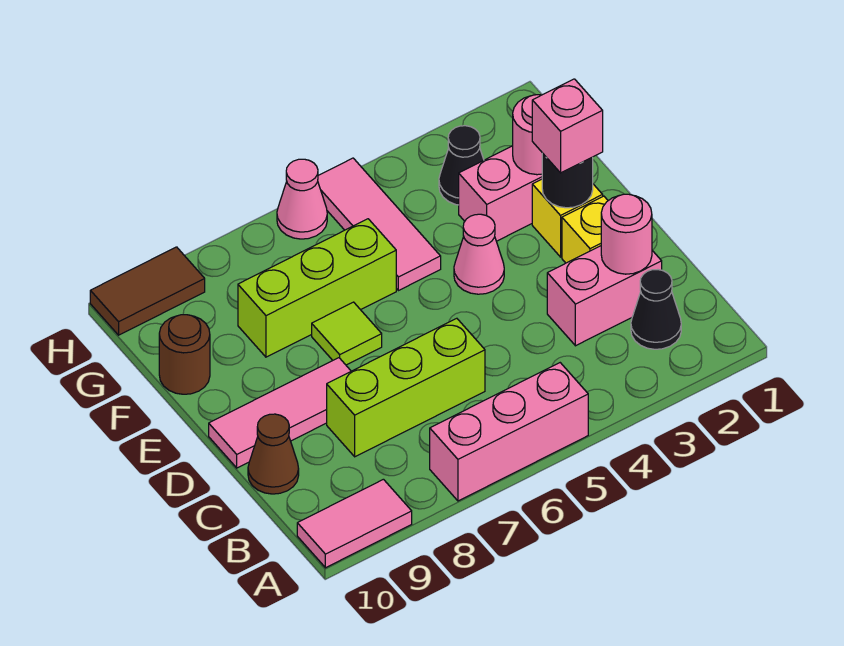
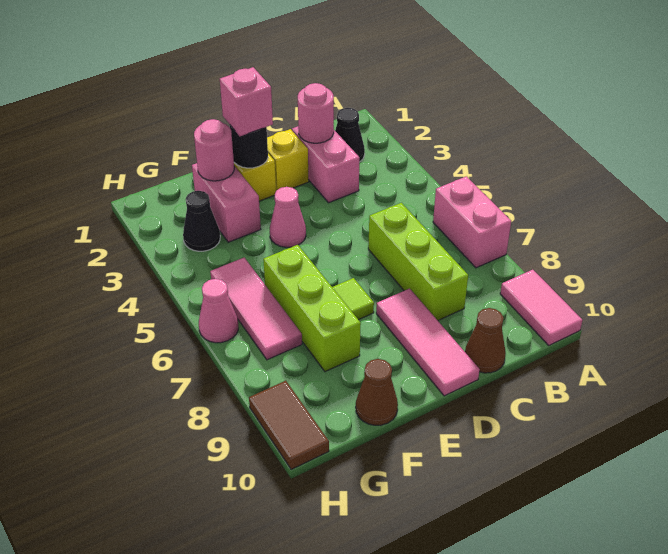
pink brick A5:A7 level 1 -> pink brick A6:A7 level 1
pink tile F5:H5 level 1 -> pink tile G5:G7 level 1
brown round brick F10 level 1 -> brown cone F10 level 1

